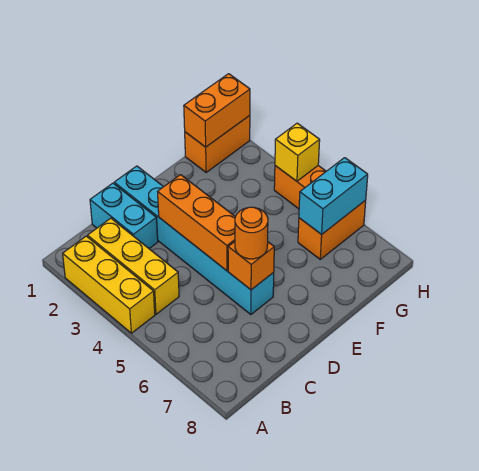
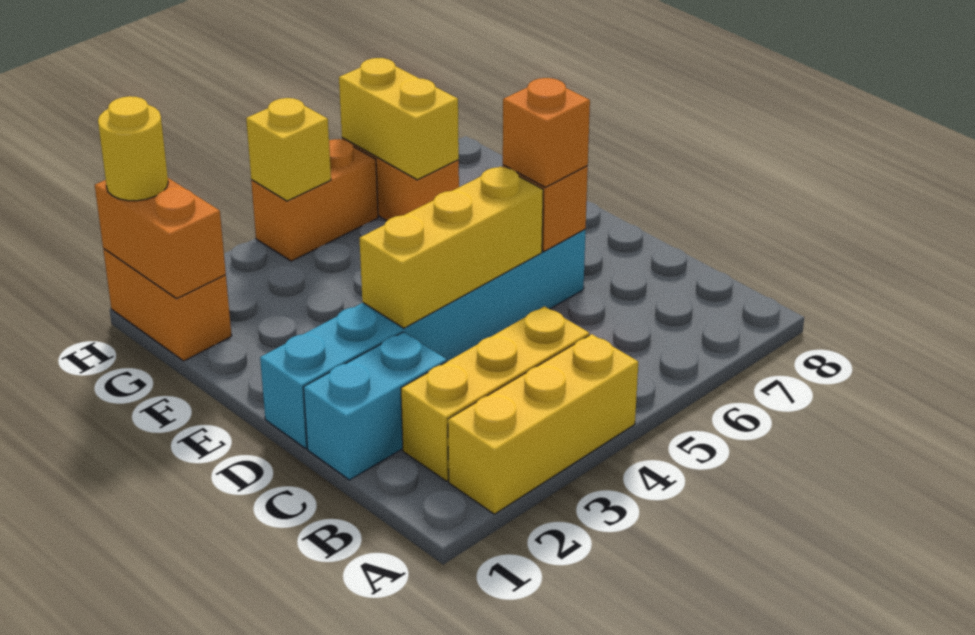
orange brick D3:D5 level 2 -> yellow brick D3:D5 level 2
orange round brick D6 level 3 -> orange brick D6 level 3
cyan brick G6:H6 level 2 -> yellow brick G6:H6 level 2
none -> yellow round brick H1 level 3

